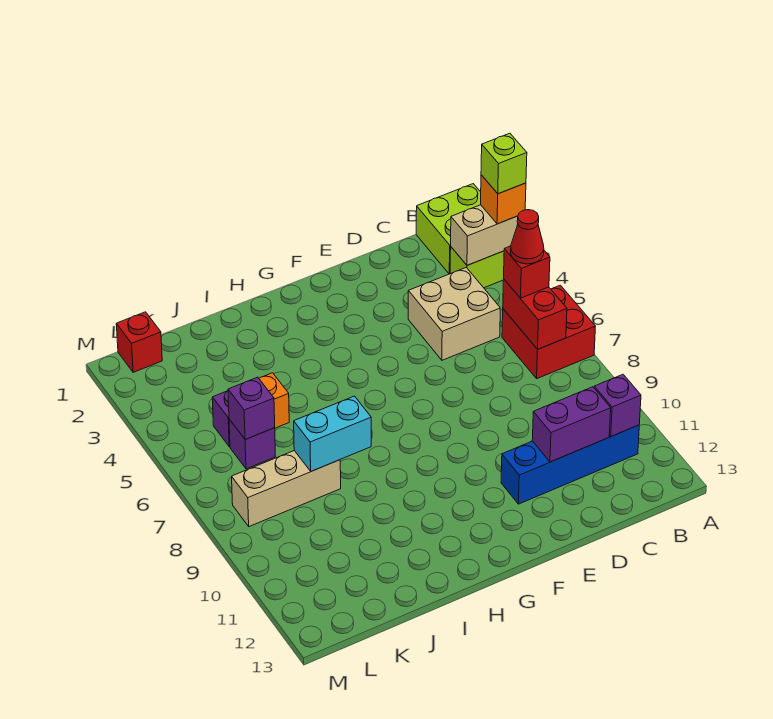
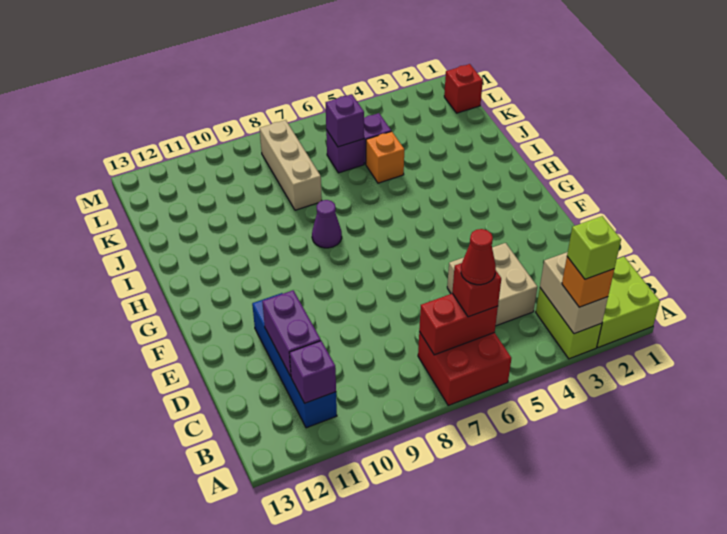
none -> purple cone H8 level 1
cyan brick I8:J8 level 2 -> none

